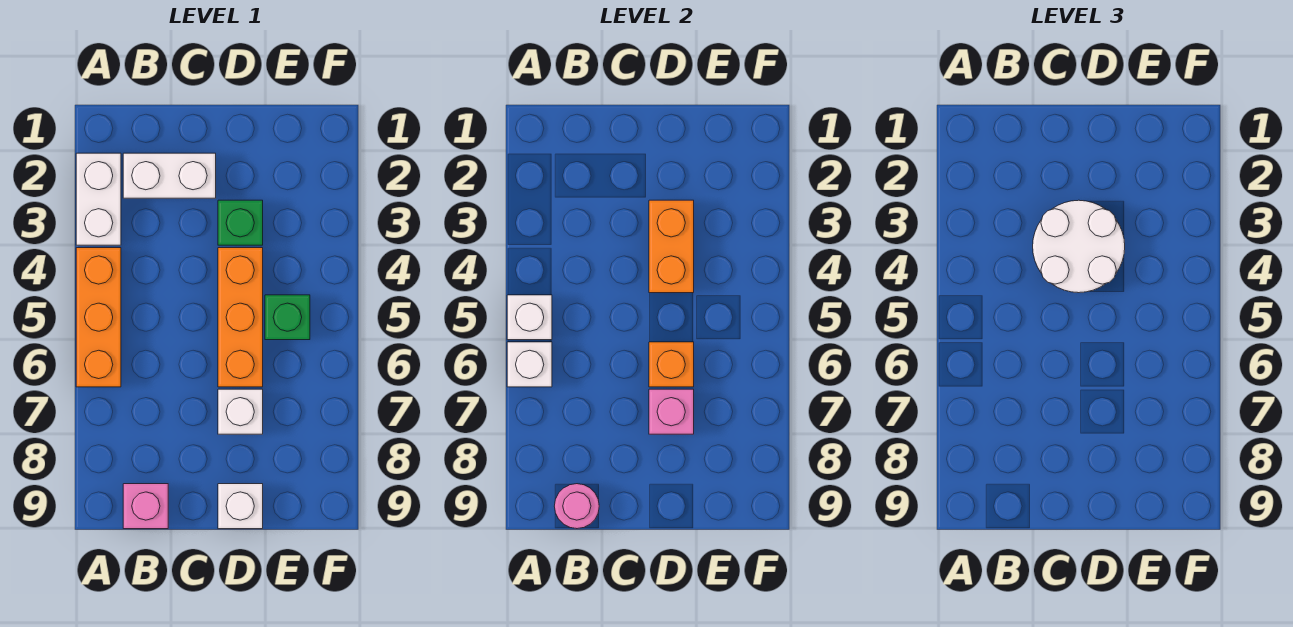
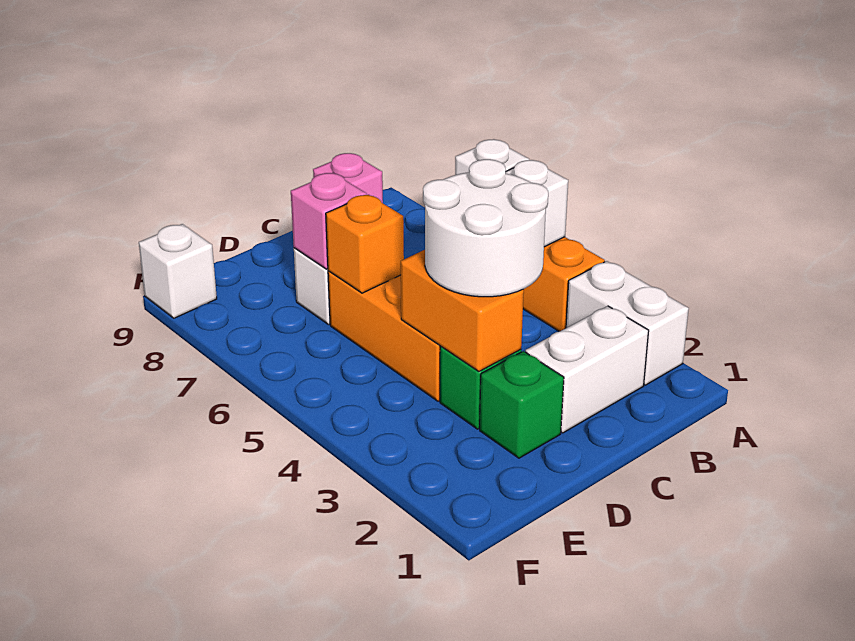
pink round brick B9 level 2 -> none
white brick D9 level 1 -> white brick F9 level 1
green brick E5 level 1 -> green brick D2 level 1

